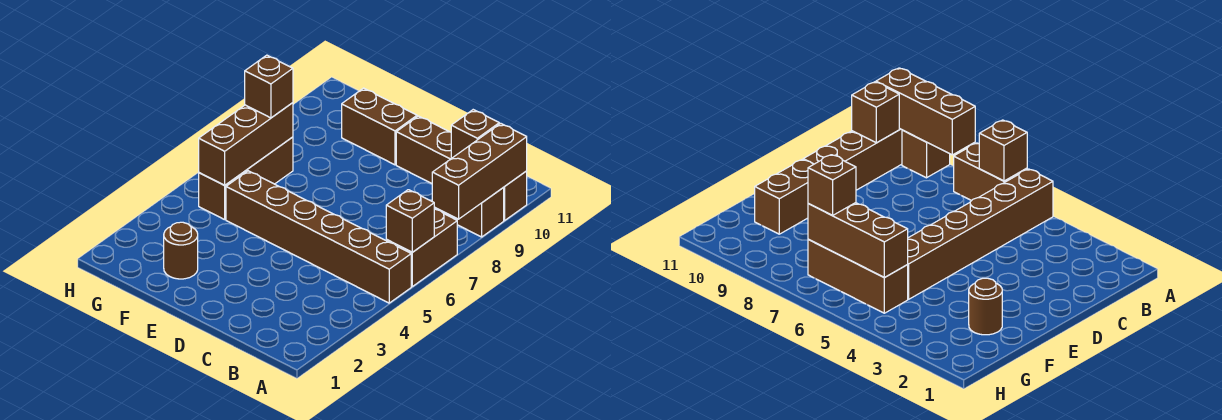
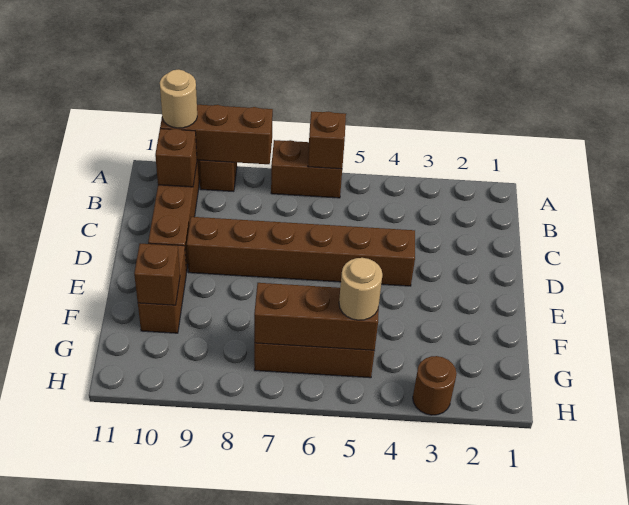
brown brick A5:F5 level 1 -> brown brick D4:D9 level 1
none -> tan round brick A10 level 3
brown round brick F2 level 1 -> brown round brick H3 level 1
none -> tan round brick G5 level 3
brown brick G7 level 3 -> brown brick F10 level 2

